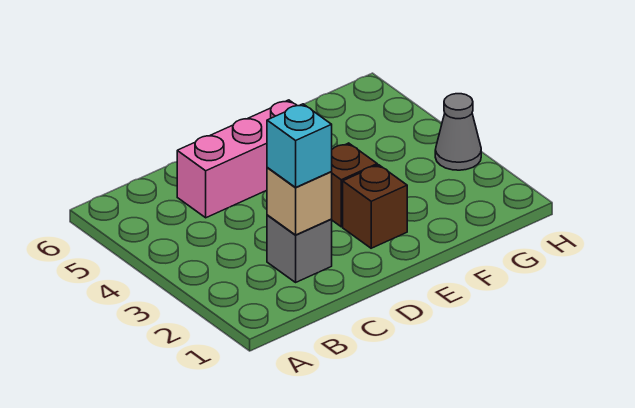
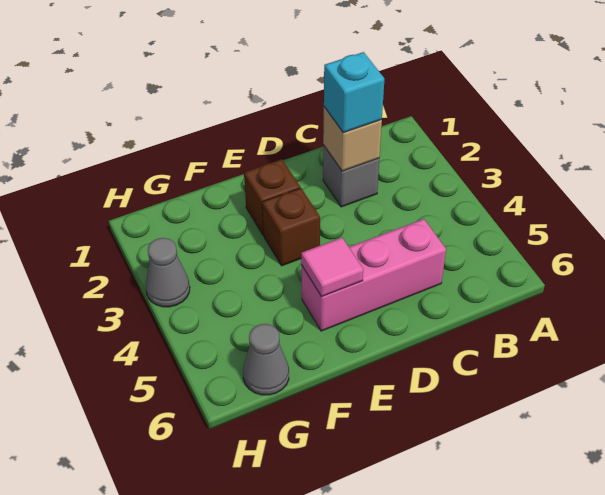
none -> pink tile E5 level 2
none -> grey cone G6 level 1

